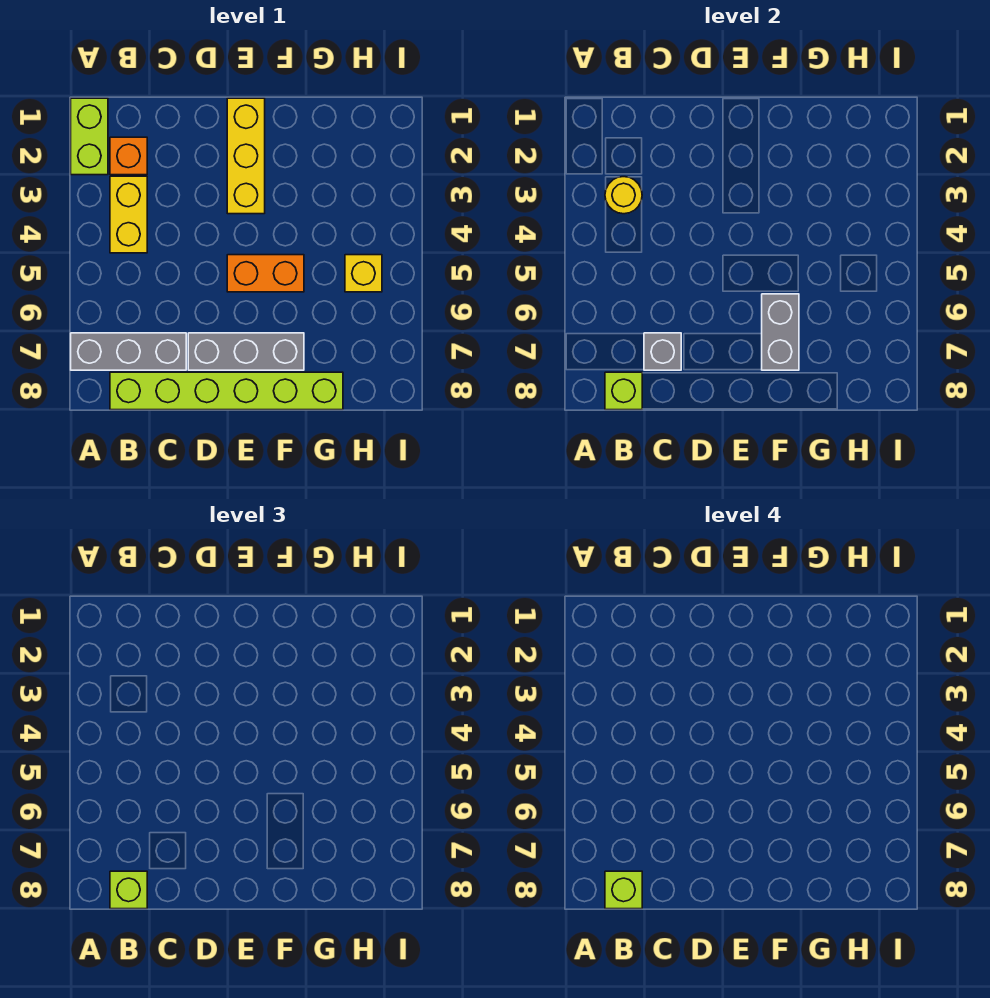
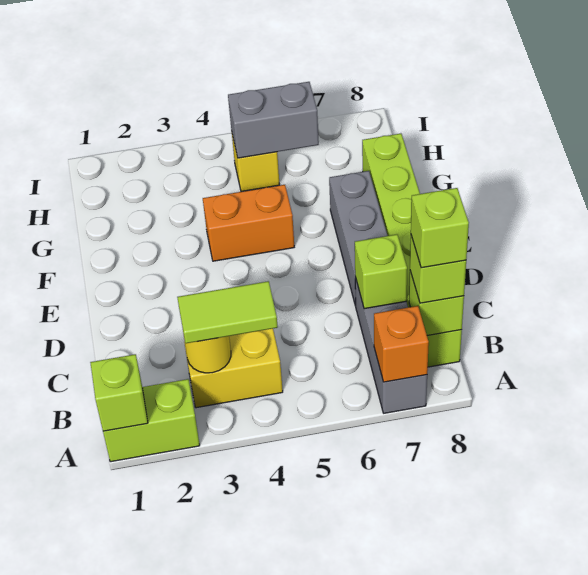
none -> lime brick A1 level 2
orange brick B2 level 1 -> orange brick A7 level 2
none -> lime tile B3:B4 level 3
grey brick C7 level 2 -> lime brick C7 level 2
yellow brick E1:E3 level 1 -> none
orange brick E5:F5 level 1 -> orange brick F4:F5 level 1
grey brick F6:F7 level 2 -> grey brick H5:H6 level 2

